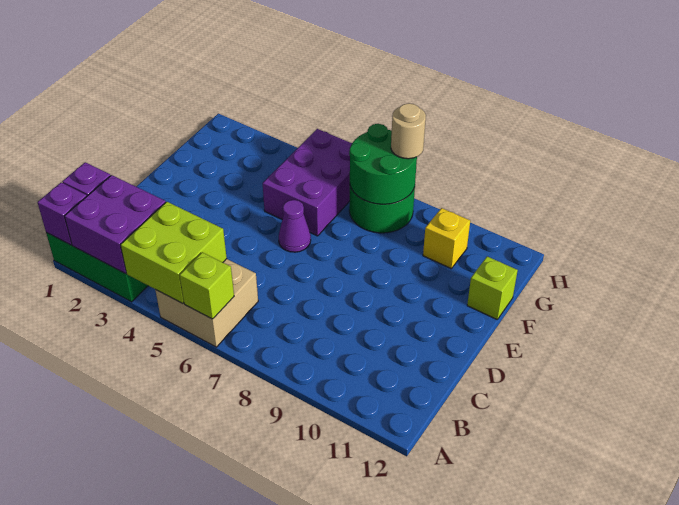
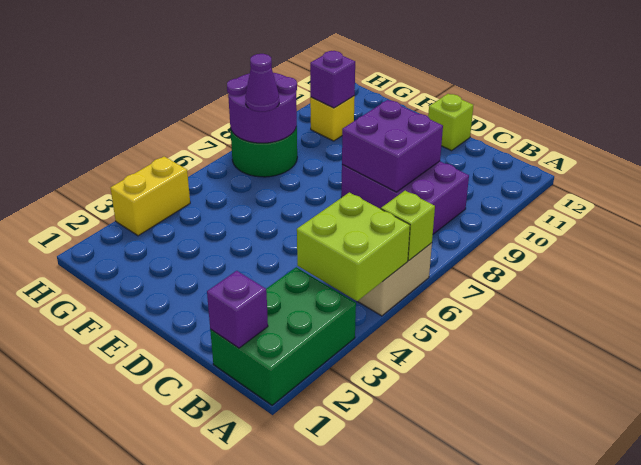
purple brick A1 level 2 -> purple brick G10 level 2
purple brick A2:B3 level 2 -> purple brick C8:D9 level 2
purple cone E6 level 1 -> purple cone G7 level 3
purple brick F5:H6 level 1 -> purple brick B8:D9 level 1
lime brick F12 level 1 -> lime brick D12 level 1
green round brick G7:H8 level 2 -> purple round brick G7:H8 level 2
none -> yellow brick H3:H4 level 1
tan round brick H8 level 3 -> none

